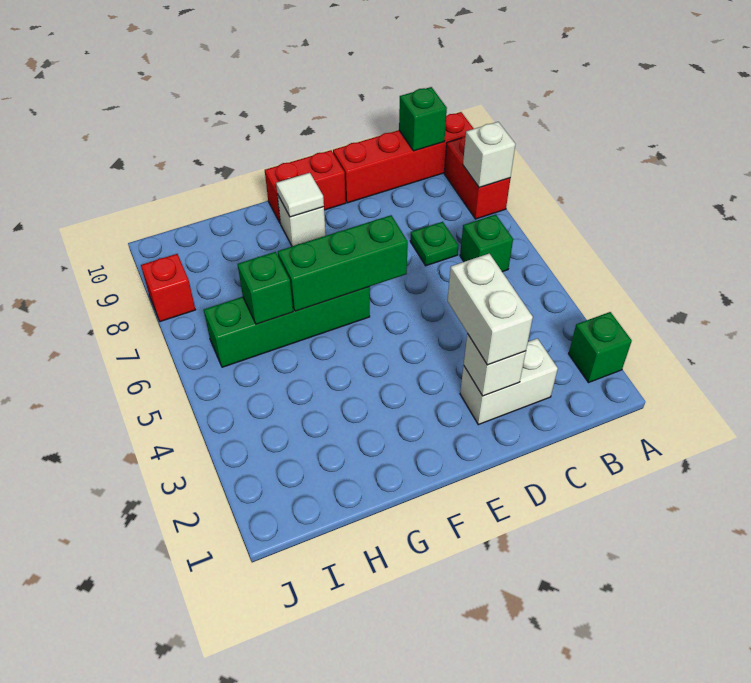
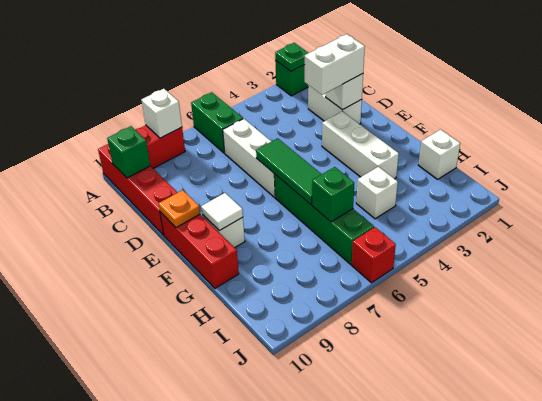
green brick B6 level 1 -> green brick A6:B6 level 1
none -> white brick C6:E6 level 1
green plate C7 level 1 -> green plate A2 level 2
none -> white brick E3:G3 level 1
green brick E6:G6 level 2 -> green tile E6:G6 level 2
red brick E10:F10 level 1 -> red brick E10:G10 level 1
none -> orange plate E10 level 2
none -> white brick H1 level 1
none -> white brick H4 level 1
red brick J8 level 1 -> red brick J6 level 1

